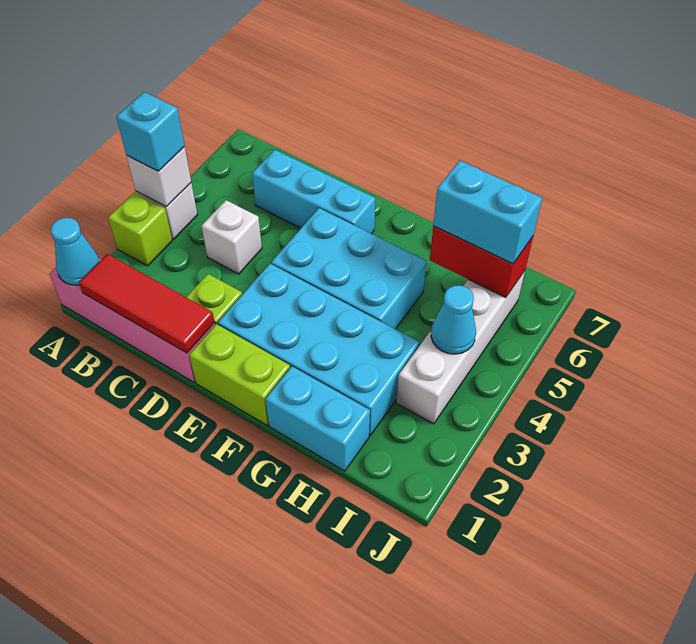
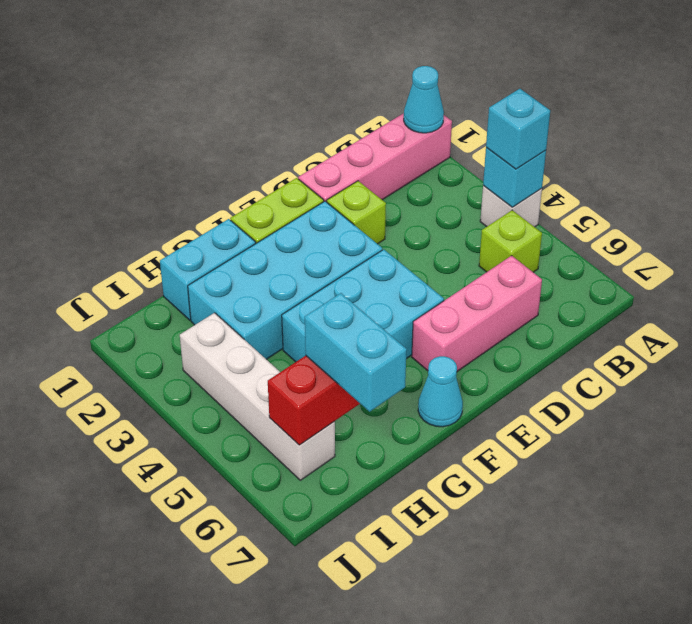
lime brick A3 level 1 -> lime brick B5 level 1
white brick A4 level 2 -> cyan brick A4 level 2
red tile B1:D1 level 2 -> none
white brick C4 level 1 -> none
cyan brick C6:E6 level 1 -> pink brick C6:E6 level 1
cyan brick H6:I6 level 3 -> cyan brick H6:H7 level 3
cyan cone I4 level 2 -> cyan cone F7 level 1

